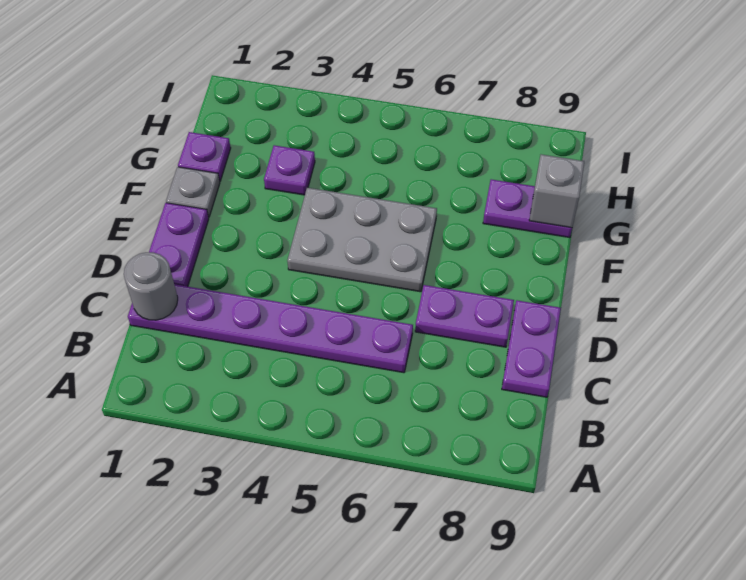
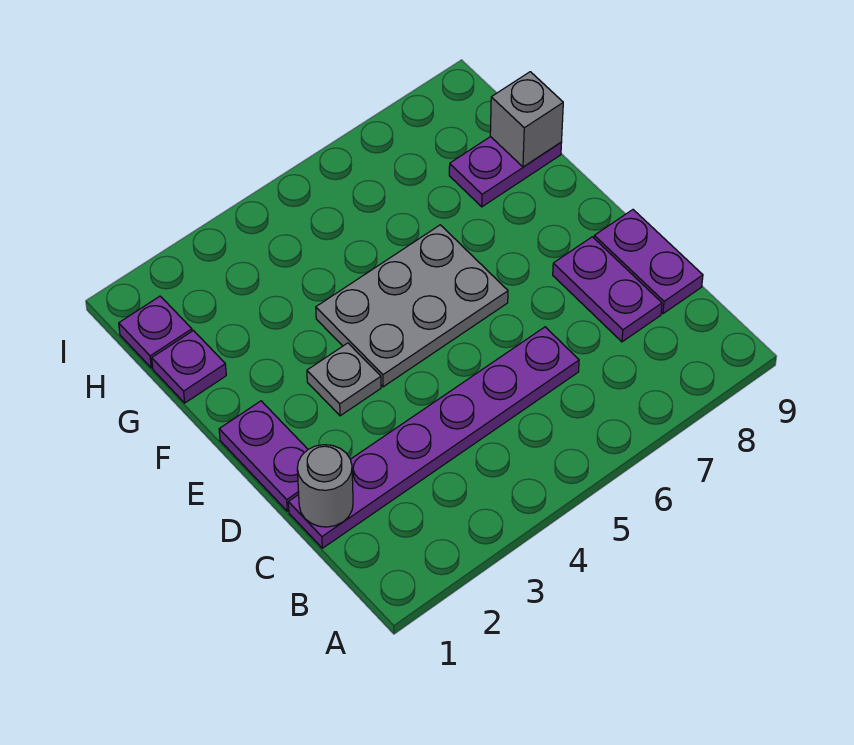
purple plate D7:D8 level 1 -> purple plate C8:D8 level 1
grey plate F1 level 1 -> grey plate E3 level 1
purple plate G3 level 1 -> purple plate H1 level 1

